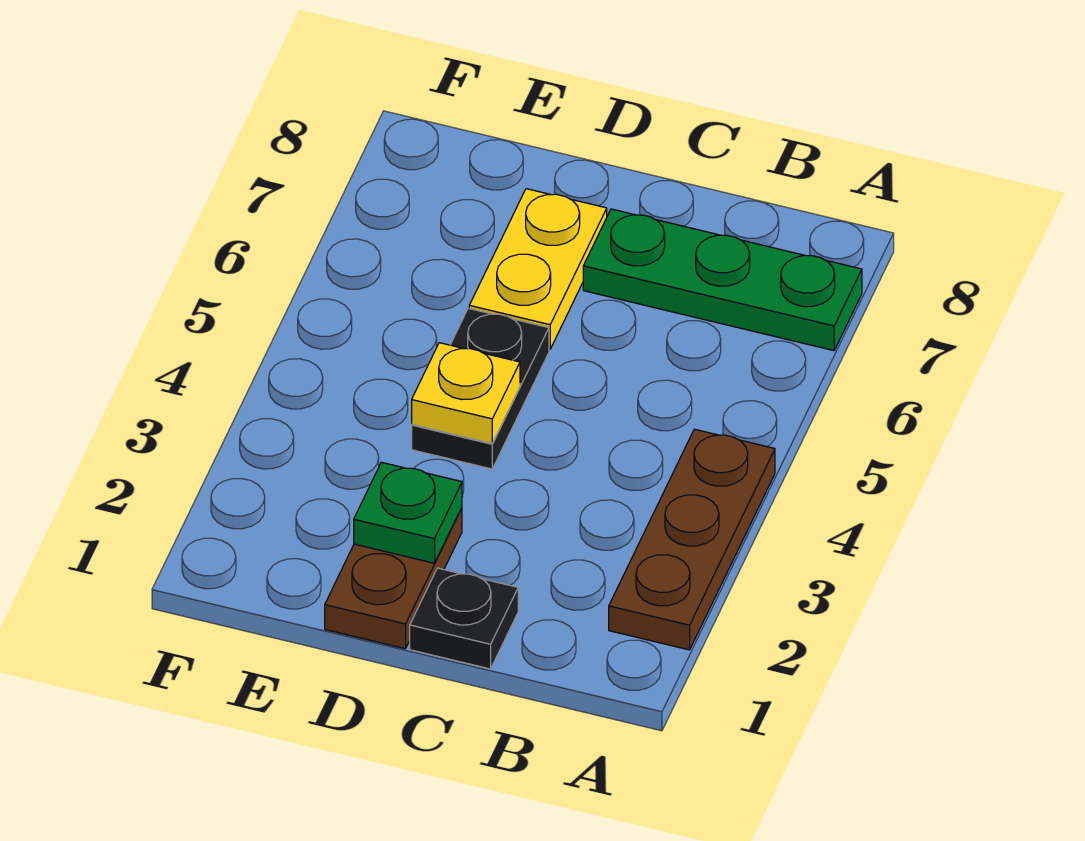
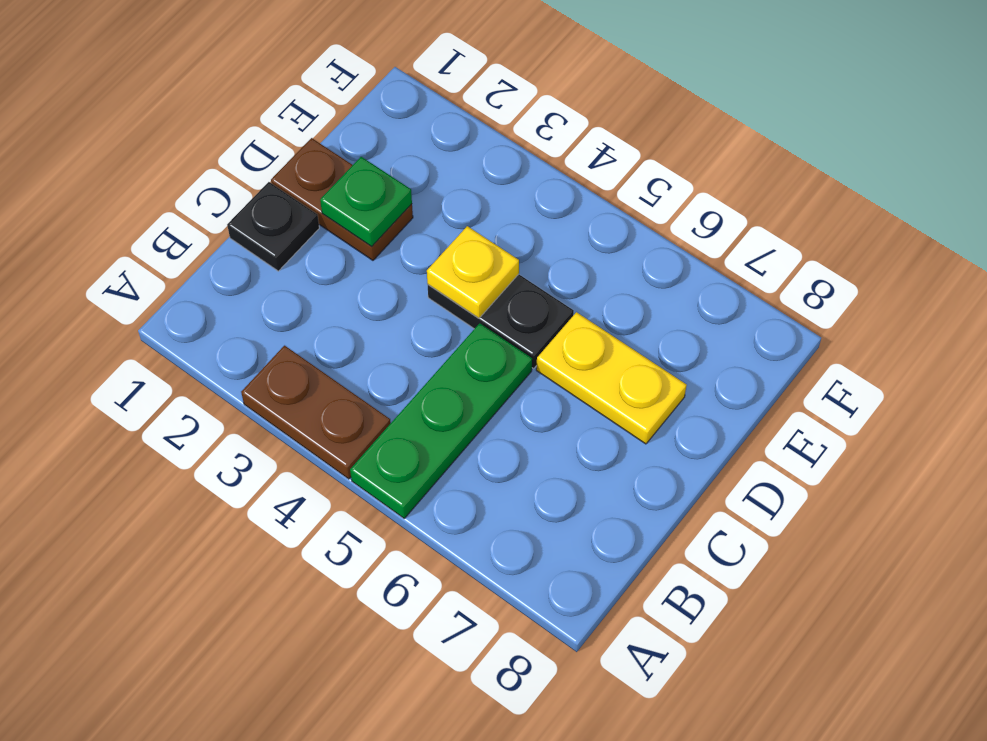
brown plate A2:A4 level 1 -> brown plate A3:A4 level 1
green plate A7:C7 level 1 -> green plate A5:C5 level 1

